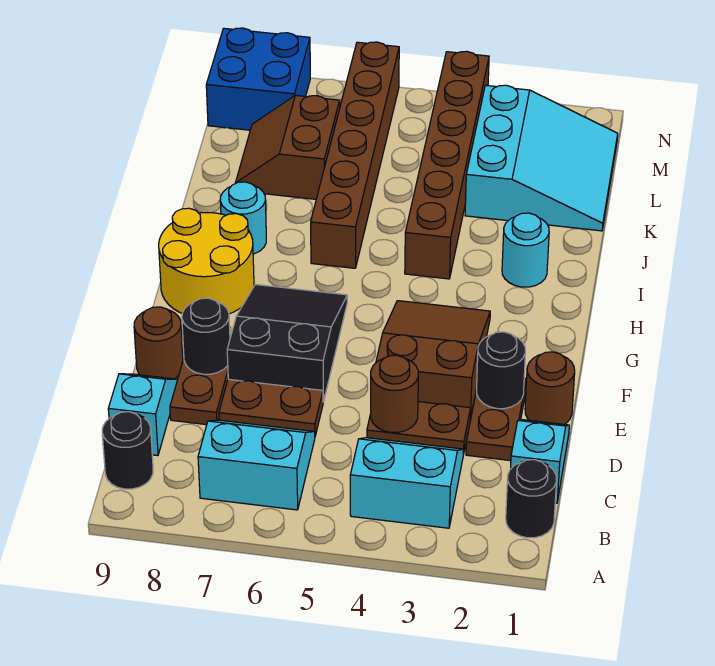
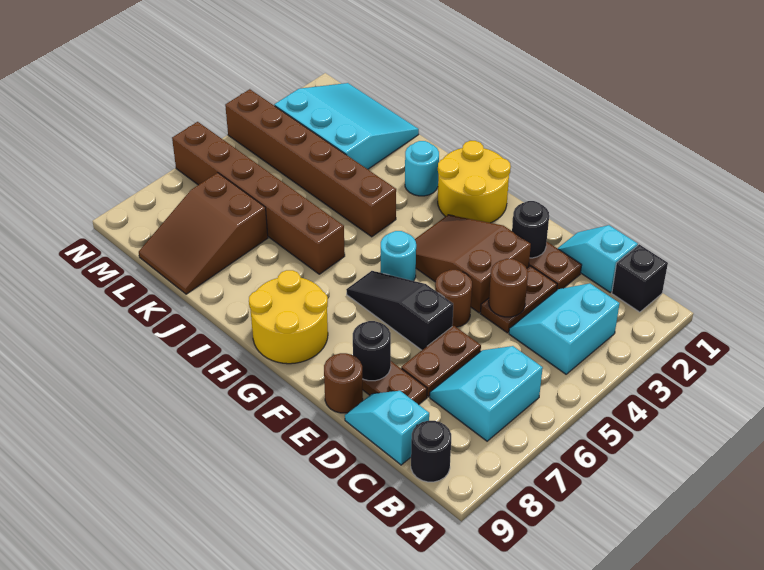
black round brick B1 level 1 -> black brick B1 level 1
brown round brick E1 level 1 -> brown round brick E5 level 1
black slope E6:G7 level 1 top E -> black slope E6:G6 level 1 top E
none -> yellow round brick G1:H2 level 1
cyan round brick I8 level 1 -> cyan round brick G5 level 1
brown slope K7:L8 level 1 top 7 -> brown slope K7:L9 level 1 top 7
blue brick M8:N9 level 1 -> none

